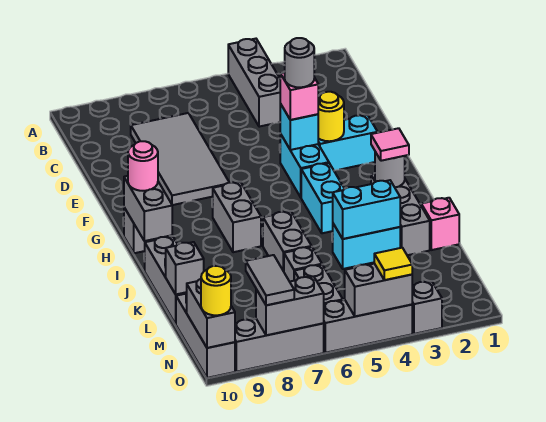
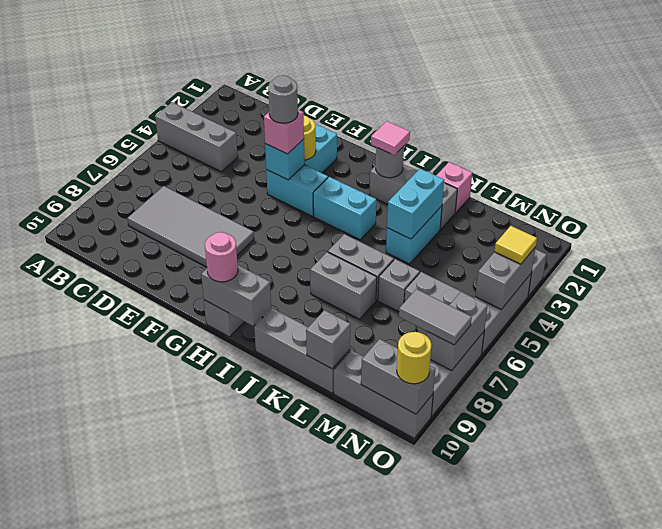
grey brick H7:I7 level 1 -> grey brick J7:K7 level 1

